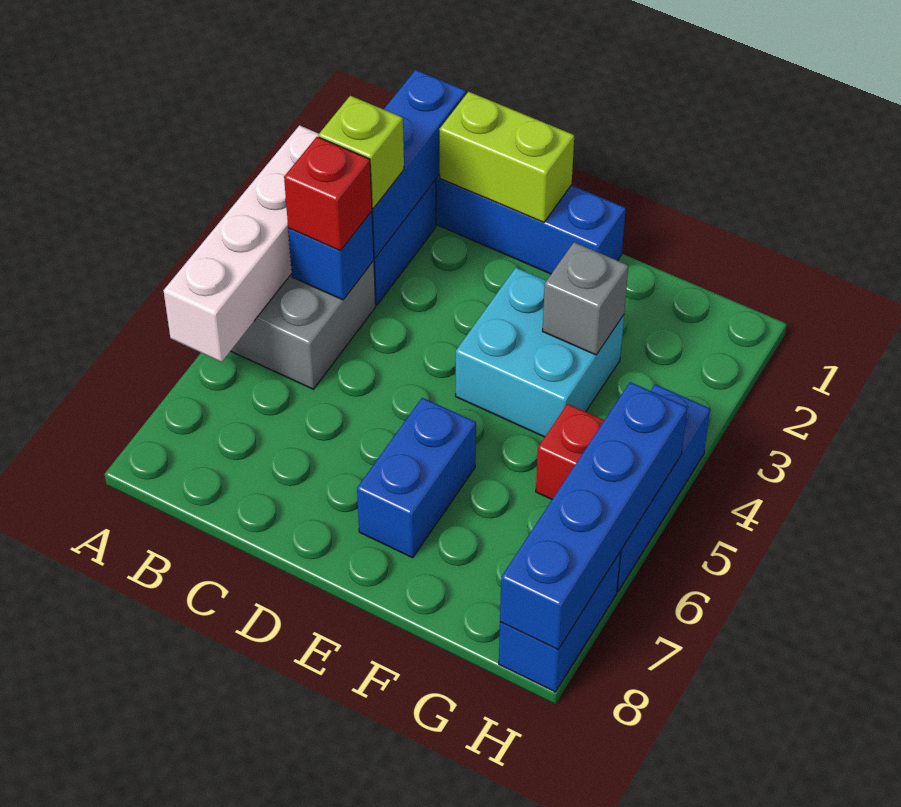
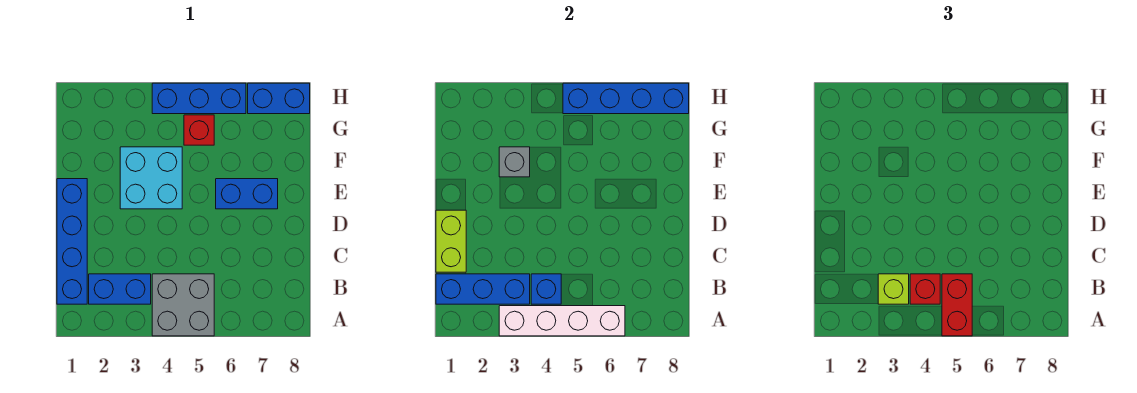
none -> red brick A5:B5 level 3

